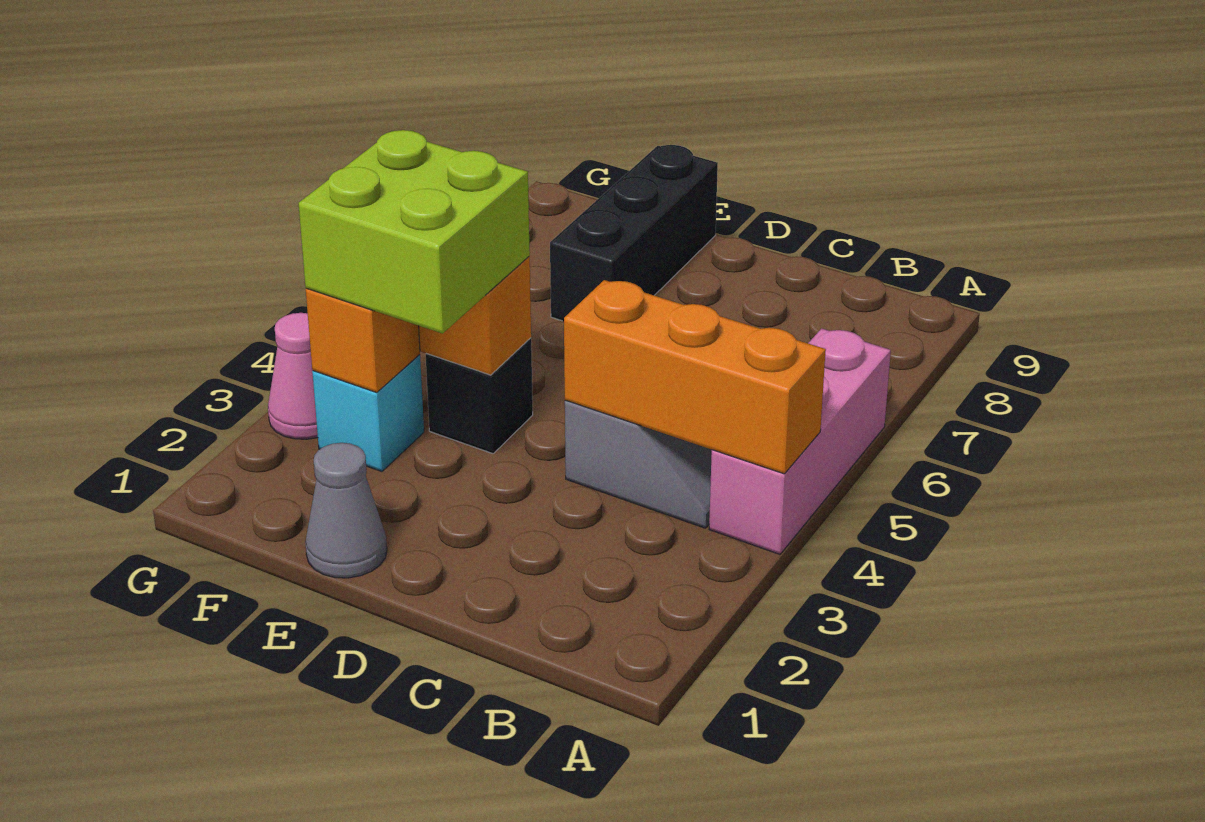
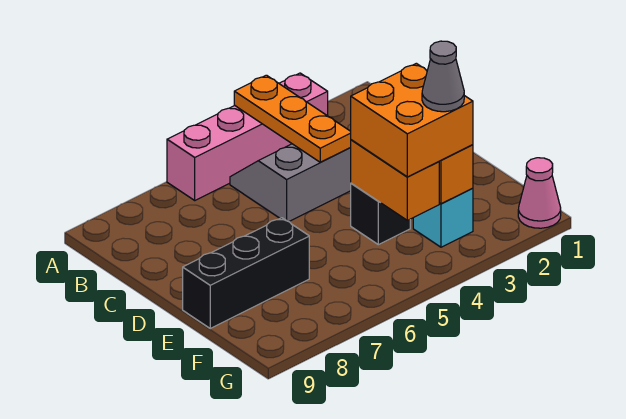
pink brick A4:A6 level 1 -> pink brick A3:A6 level 1
orange brick A4:C4 level 2 -> orange plate A4:C4 level 2
grey cone E1 level 1 -> grey cone F3 level 4
lime brick E3:F4 level 3 -> orange brick E3:F4 level 3
pink cone G3 level 1 -> pink cone G1 level 1

